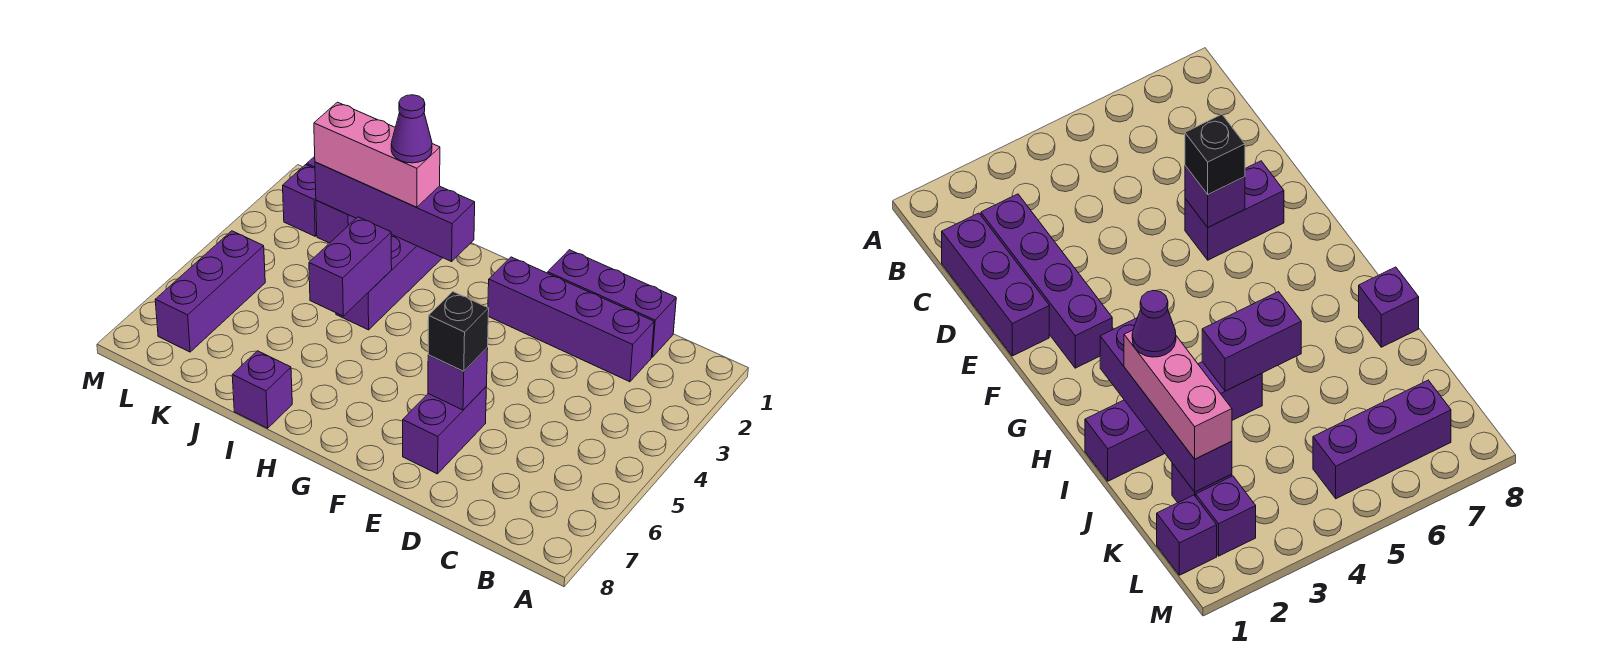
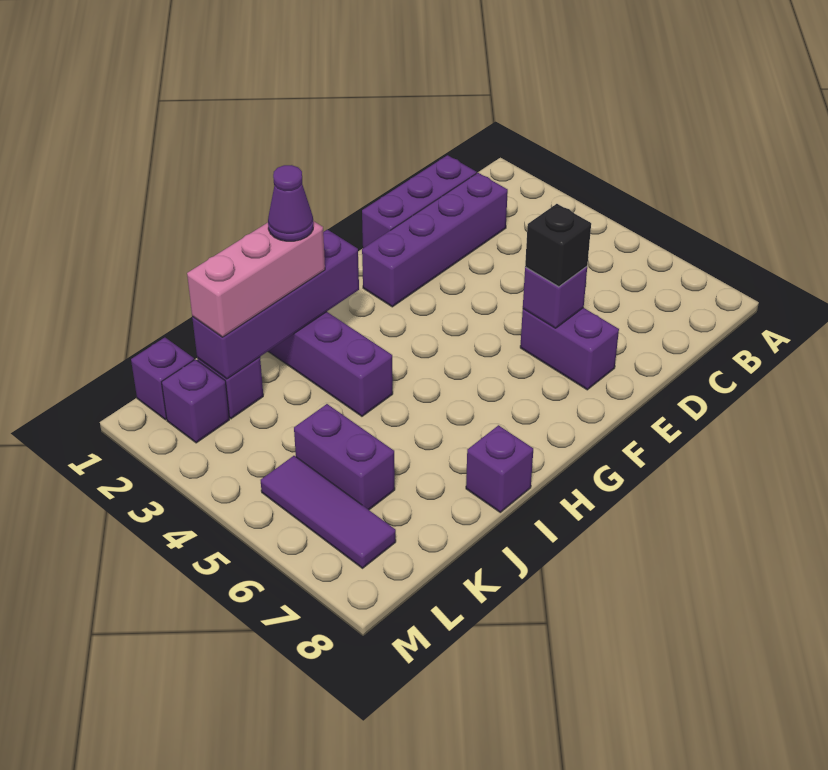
purple brick I4:I5 level 2 -> purple brick K5:K6 level 1
purple brick L5:L7 level 1 -> purple tile L5:L7 level 1

